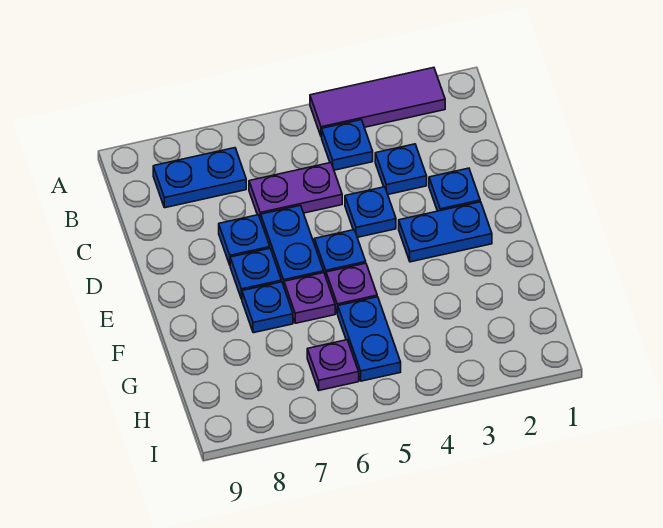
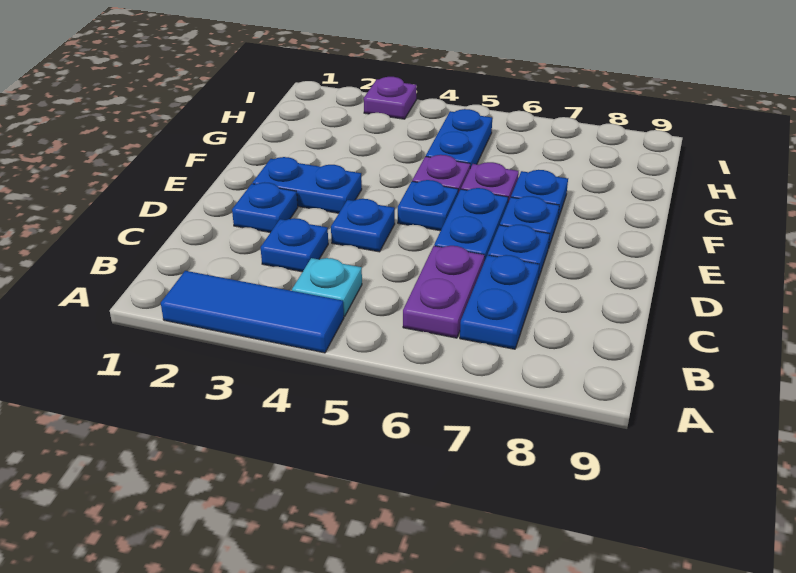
purple tile A2:A4 level 1 -> blue tile A2:A4 level 1
blue plate B4 level 1 -> cyan plate B4 level 1
blue plate B7:B8 level 1 -> blue plate B7:C7 level 1
purple plate C5:C6 level 1 -> purple plate B6:C6 level 1
purple plate H6 level 1 -> purple plate I3 level 1

